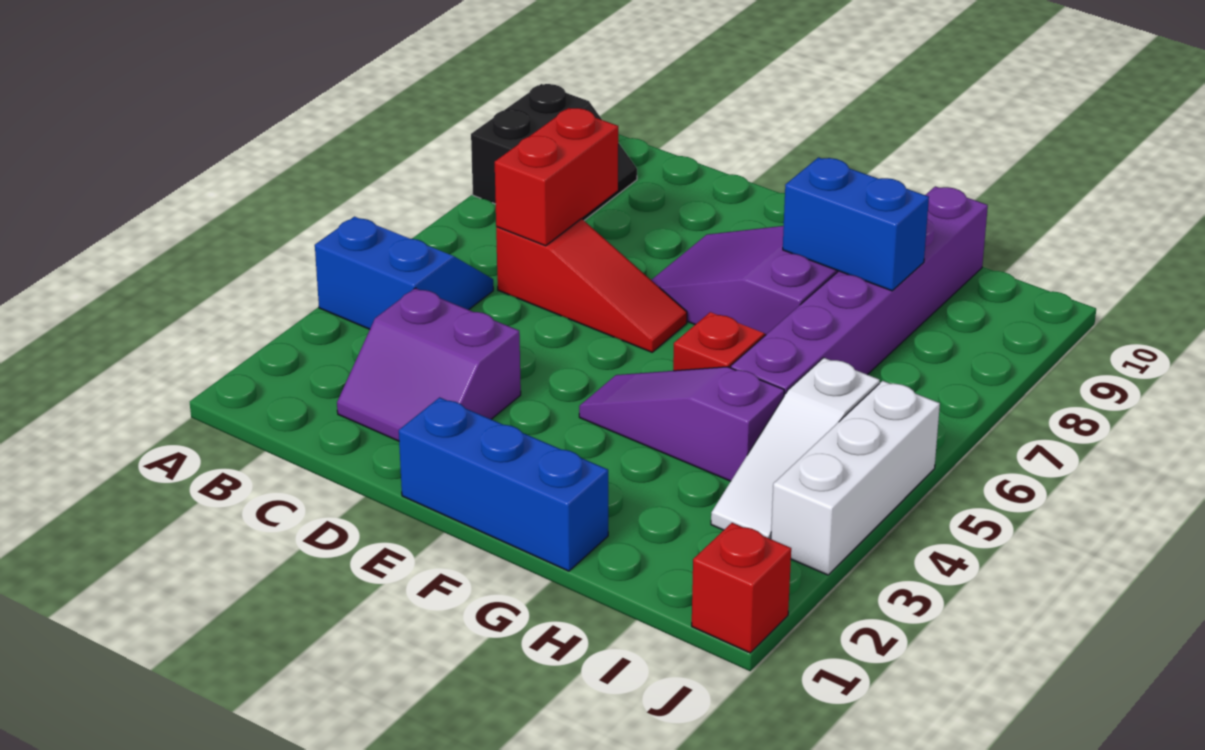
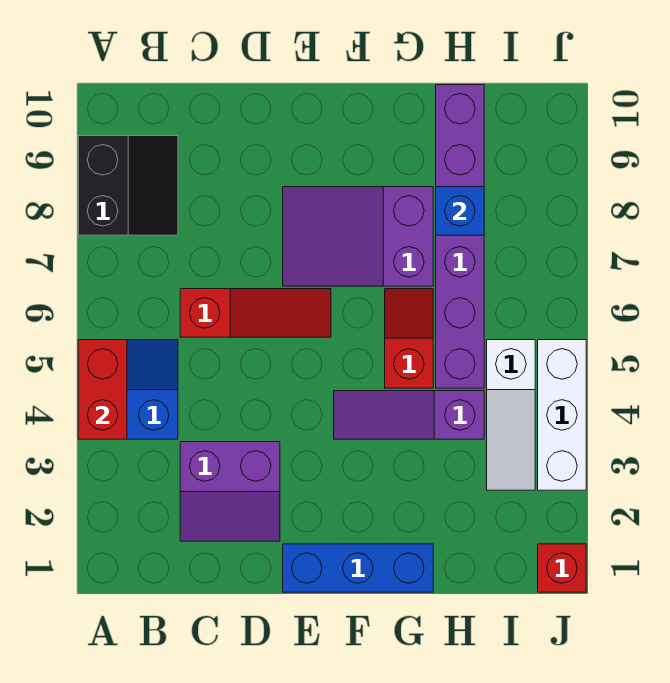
red brick C6:C7 level 2 -> red brick A4:A5 level 2
blue brick G8:H8 level 2 -> blue brick H8 level 2

